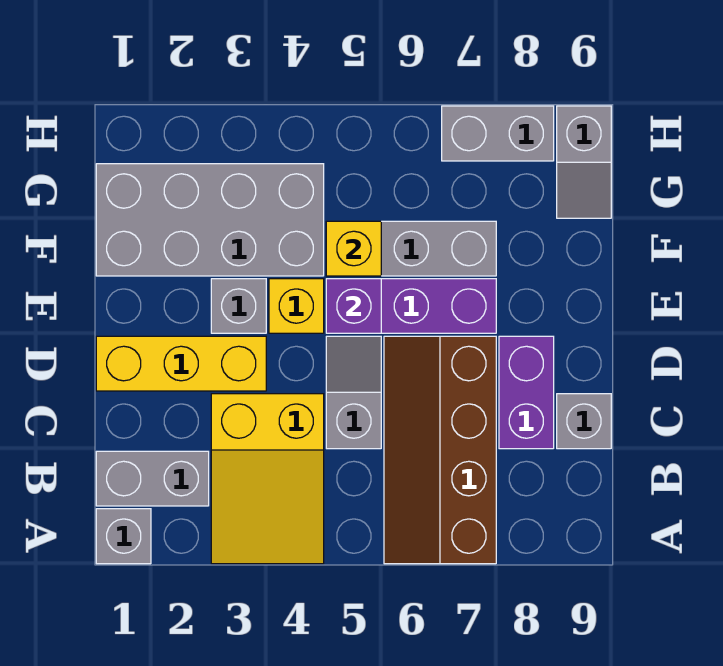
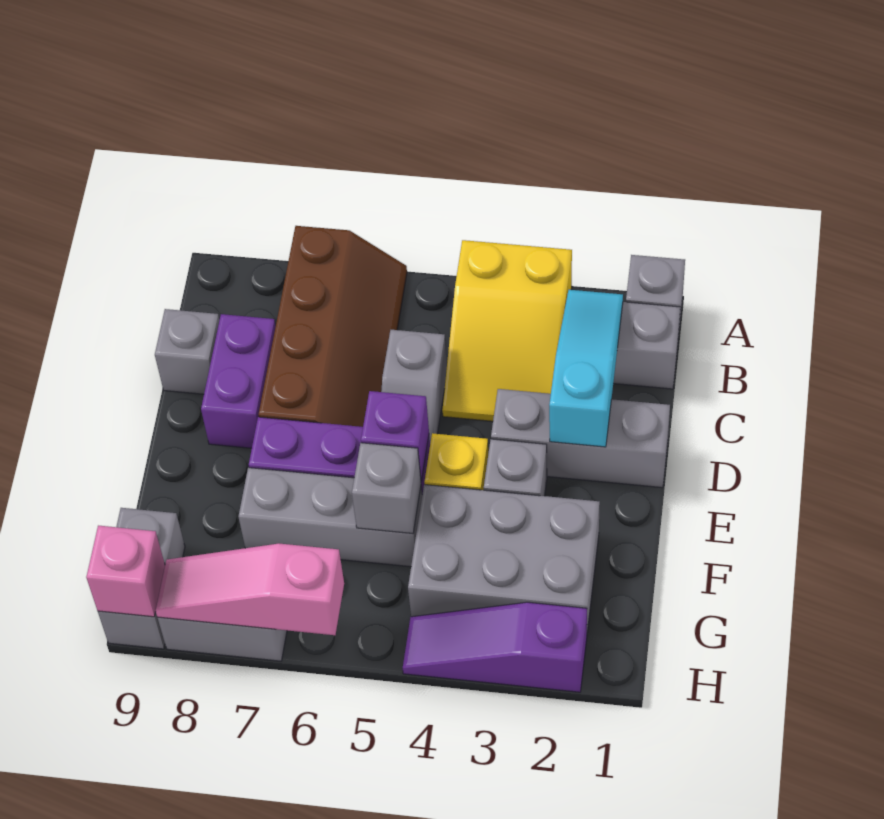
yellow slope A3:C4 level 1 top C -> yellow slope A3:C4 level 1 top A
none -> cyan slope B2:D2 level 2 top D
yellow brick D1:D3 level 1 -> grey brick D1:D3 level 1
grey brick F1:G4 level 1 -> grey brick F2:G4 level 1
yellow brick F5 level 2 -> grey brick F5 level 2
grey slope G9:H9 level 1 top H -> grey brick G9:H9 level 1
none -> purple slope H2:H4 level 1 top 2
none -> pink slope H6:H8 level 2 top 6
none -> pink brick H9 level 2

